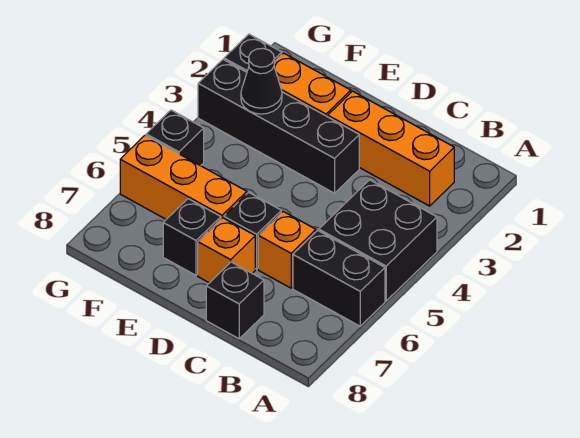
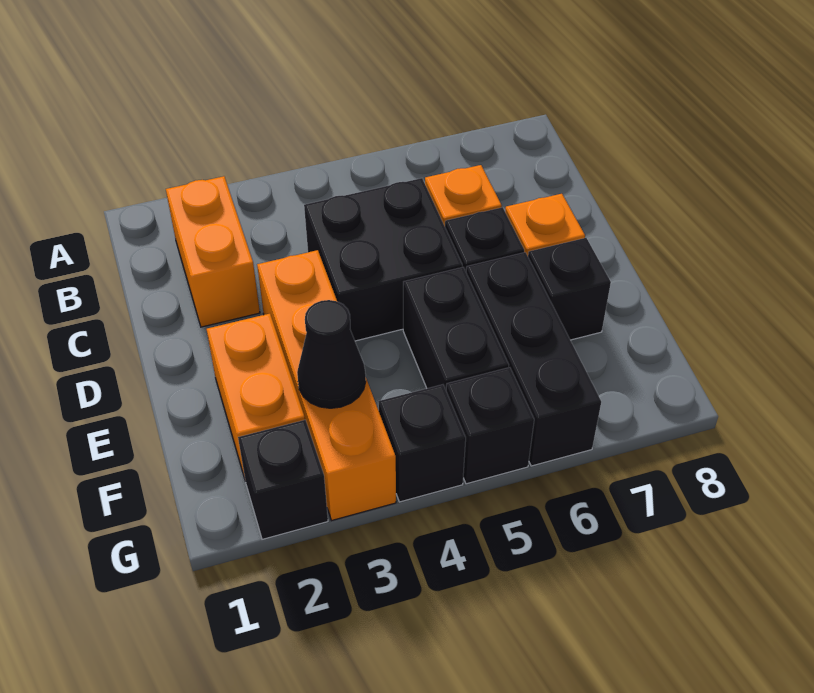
black brick A4:B5 level 1 -> black brick C4:D5 level 1
black brick A6:B6 level 1 -> black brick E5:F5 level 1
orange brick B2:D2 level 1 -> orange brick B2:C2 level 1
black brick C8 level 1 -> black brick G4 level 1
black brick D3:G3 level 1 -> orange brick D3:G3 level 1
orange brick E6:G6 level 1 -> black brick E6:G6 level 1

